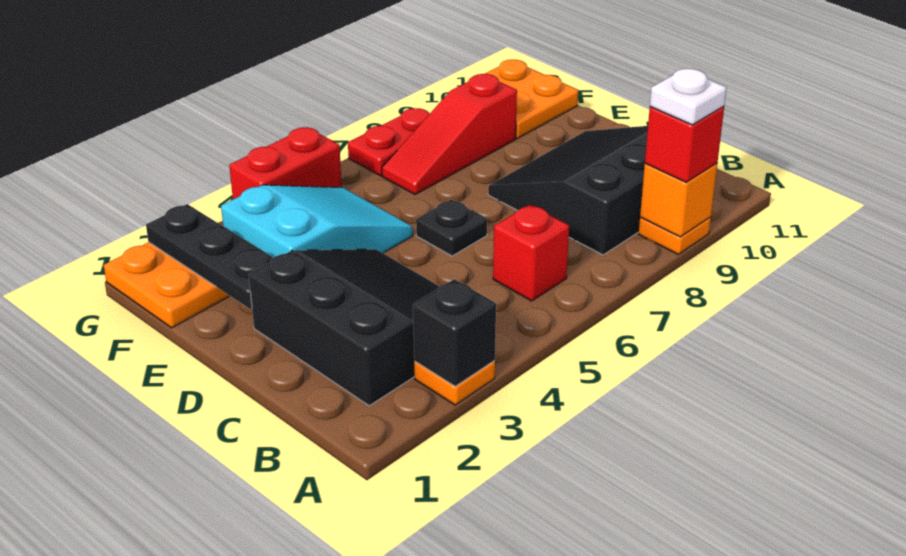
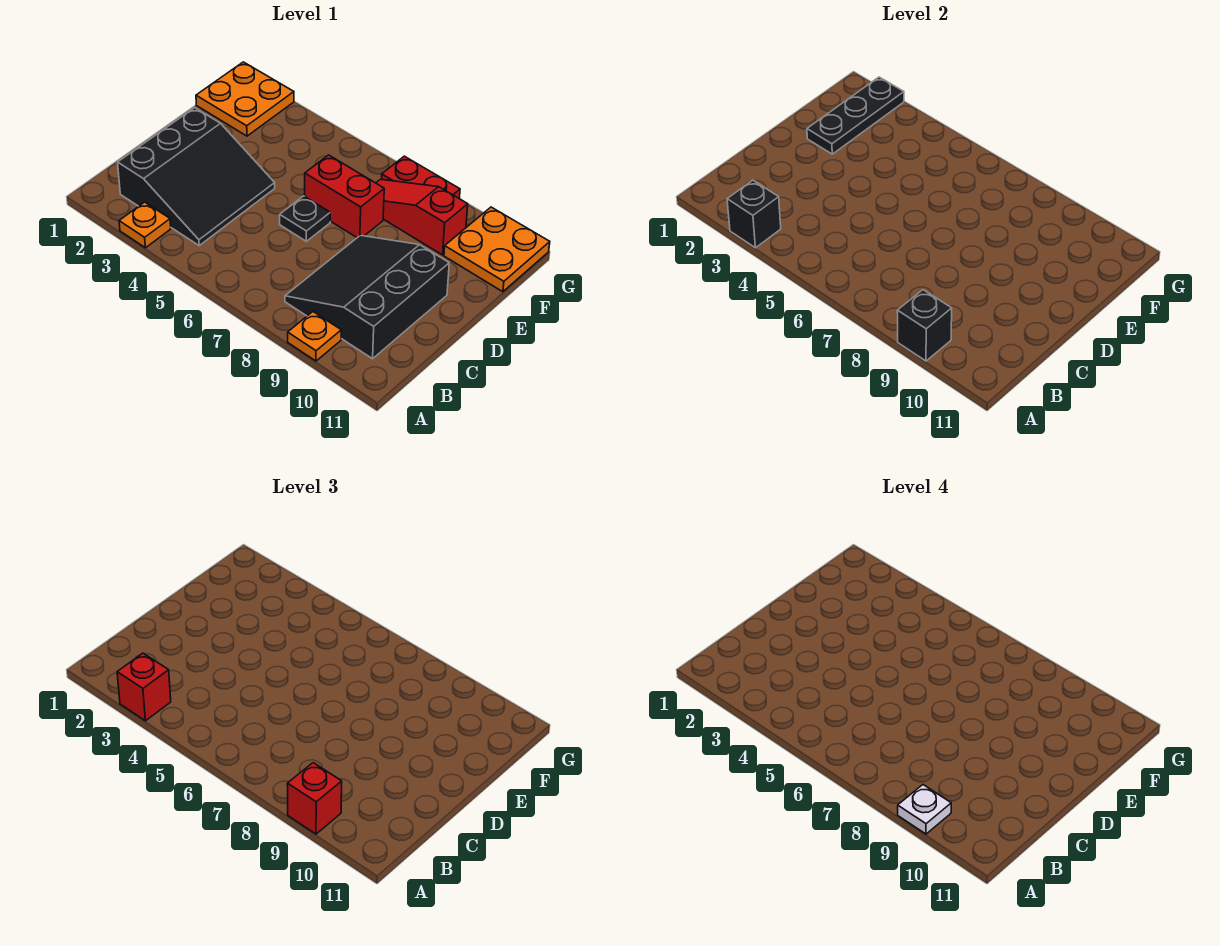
orange brick A9 level 2 -> black brick A9 level 2
red brick B6 level 1 -> red brick A3 level 3
black slope B8:D10 level 1 top B -> black slope B8:D10 level 1 top 10
cyan slope E3:F5 level 1 top 3 -> none
red brick G4:G5 level 1 -> red brick E6:E7 level 1

